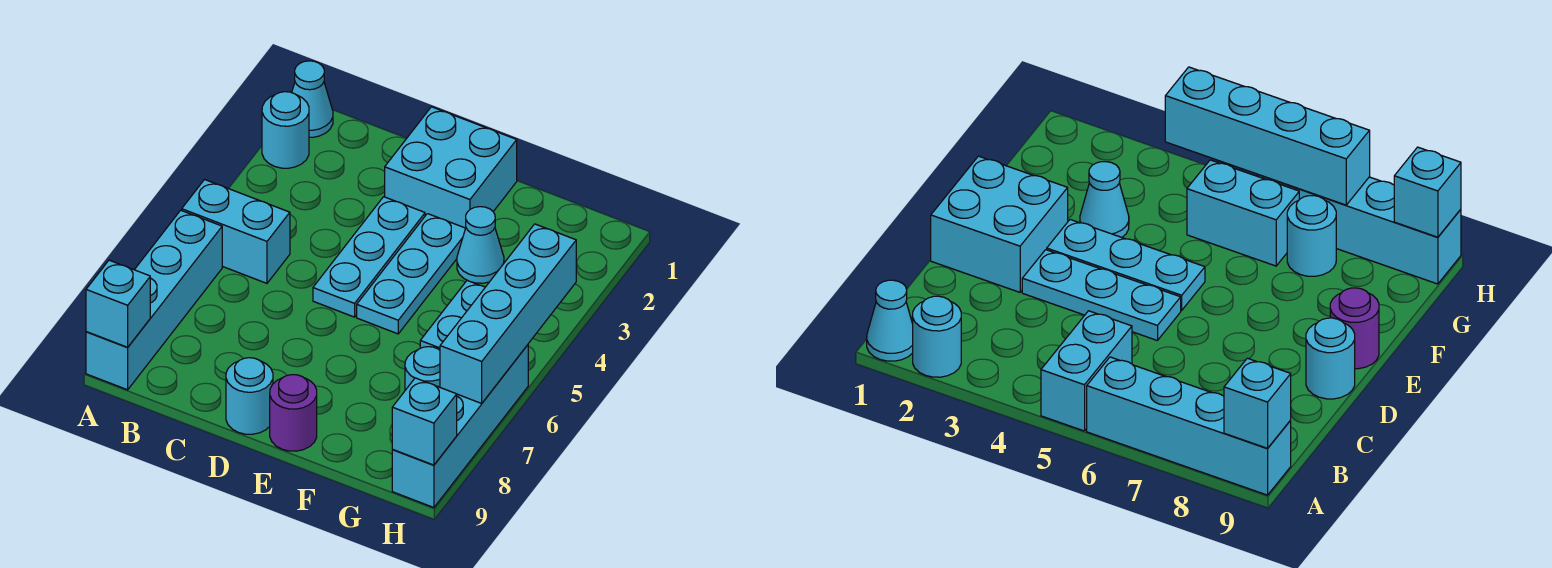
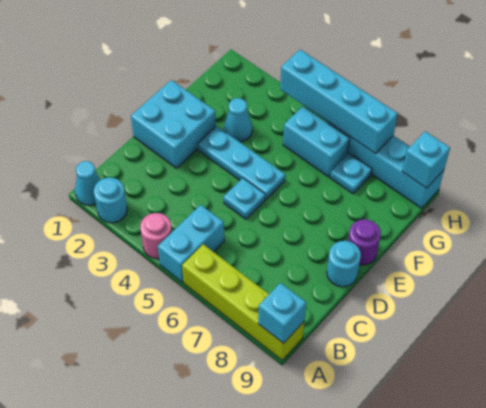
none -> pink round brick A4 level 1
cyan brick A6:A9 level 1 -> lime brick A6:A9 level 1
cyan plate D3:D5 level 1 -> cyan plate D5 level 1
cyan round brick G7 level 1 -> cyan plate G7 level 1

